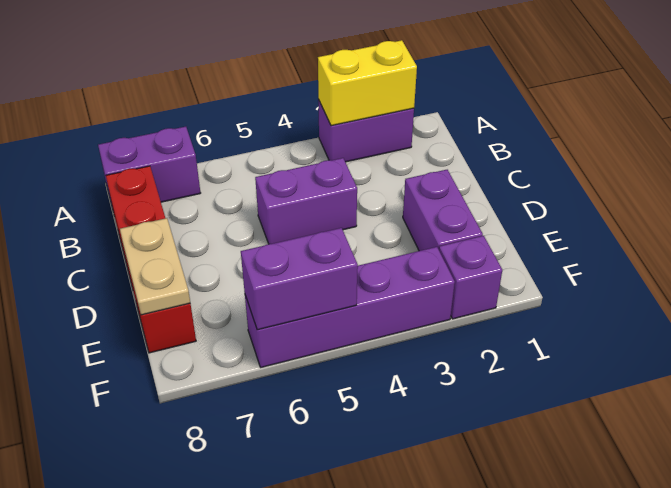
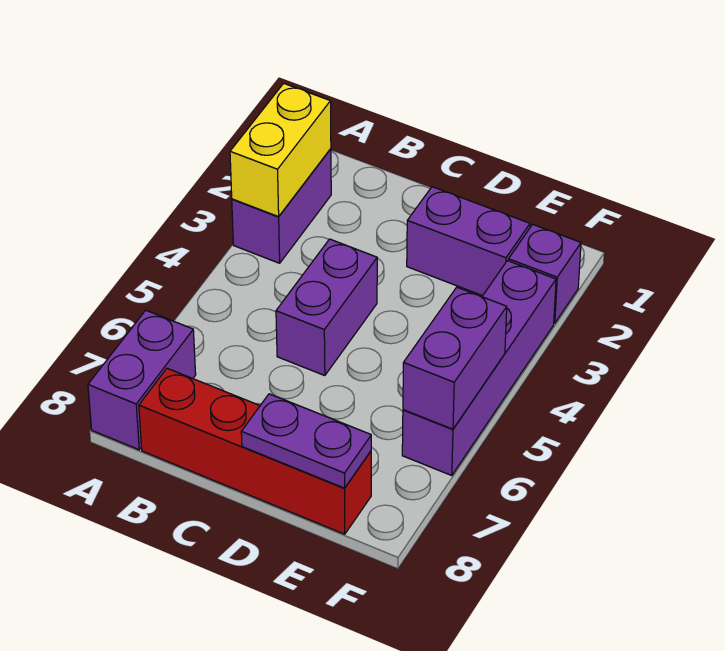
tan plate D8:E8 level 2 -> purple plate D8:E8 level 2

